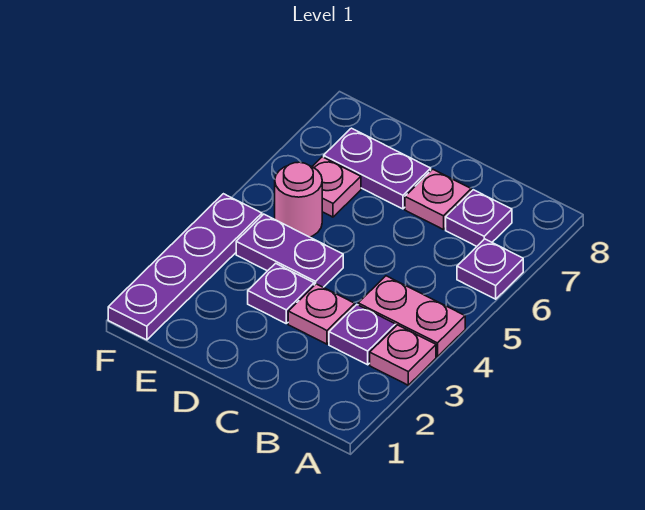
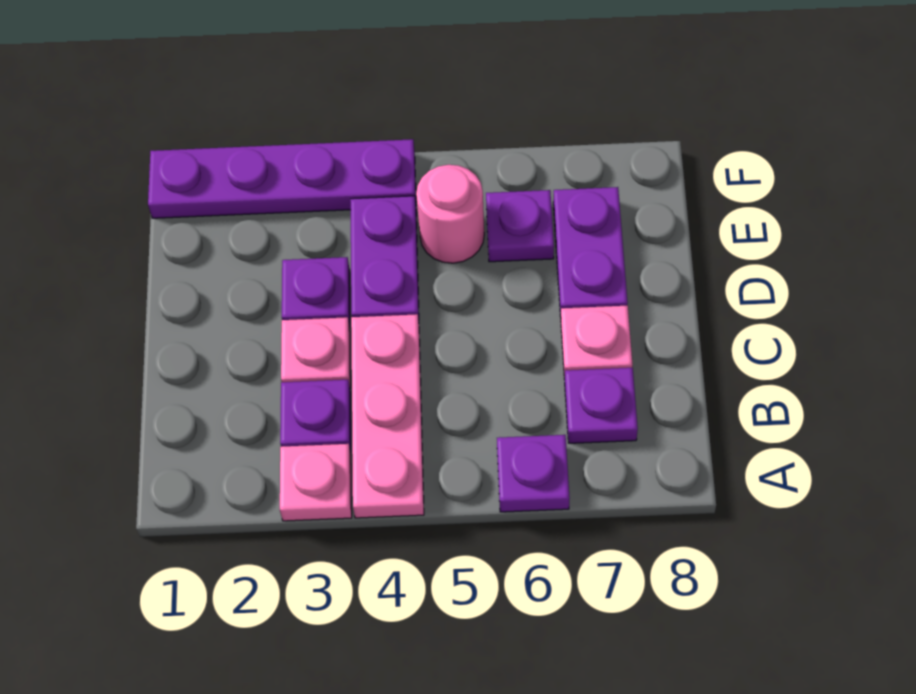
pink plate A4:B4 level 1 -> pink plate A4:C4 level 1
pink plate E6 level 1 -> purple plate E6 level 1

